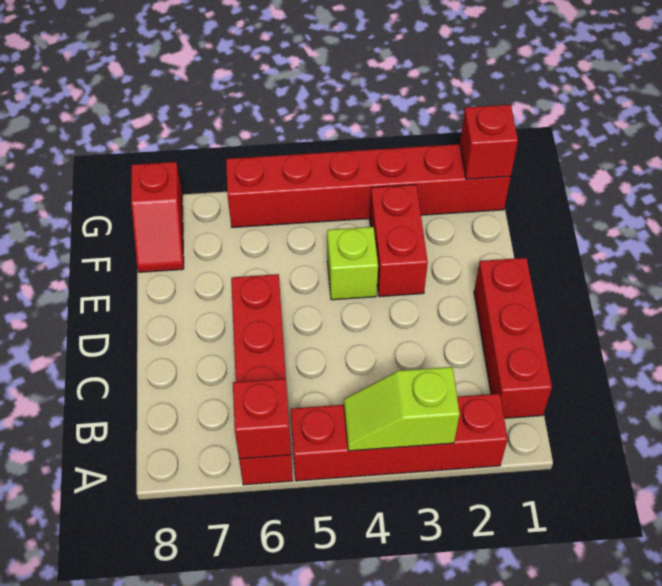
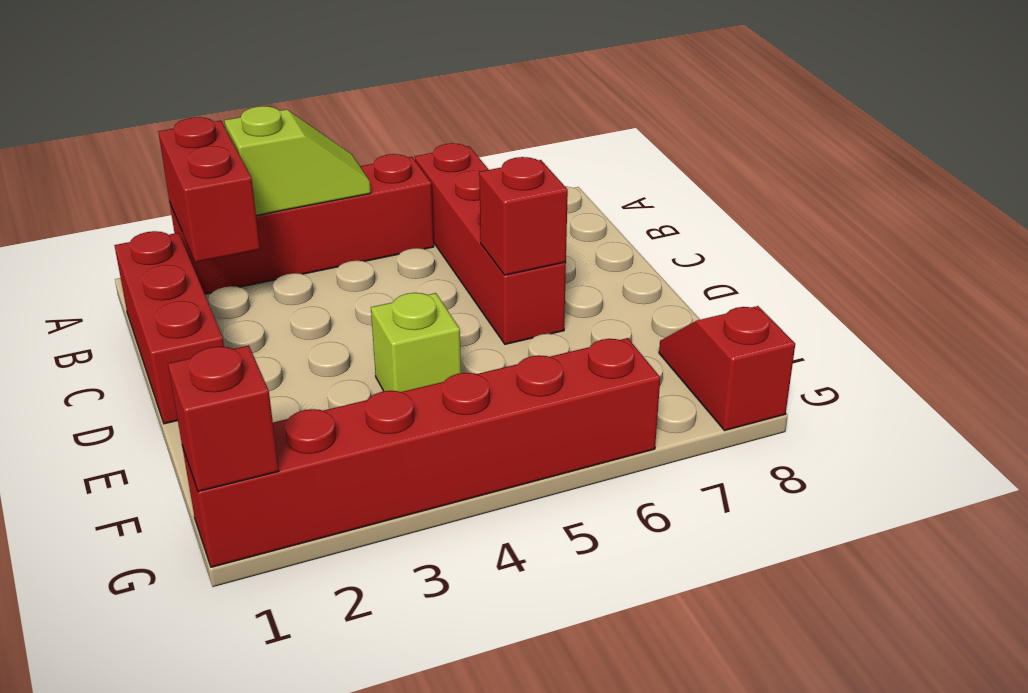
red brick A6 level 2 -> red brick D6 level 2
red brick E3:F3 level 1 -> red brick A2:B2 level 2

